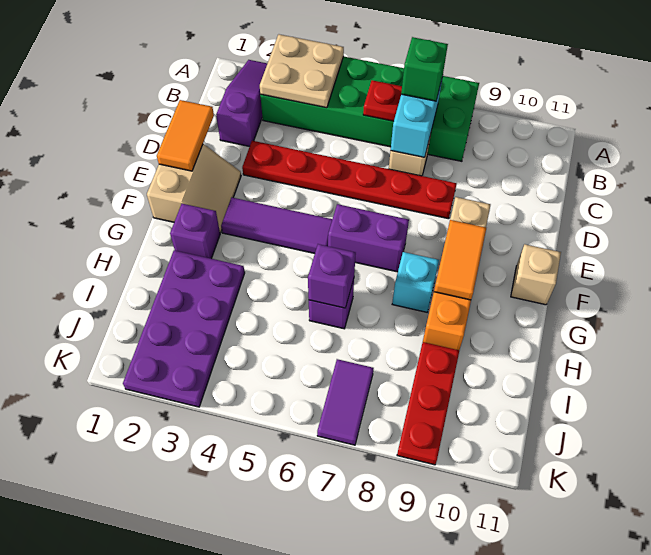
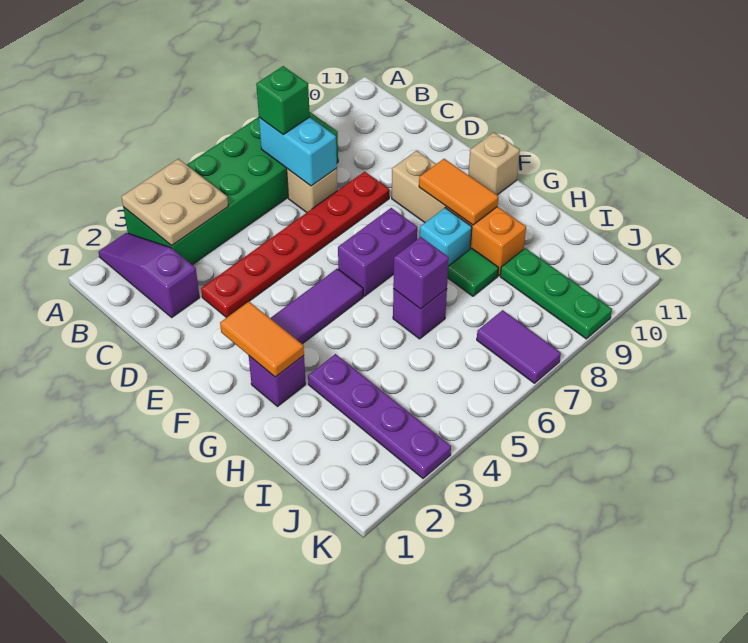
red plate B6 level 2 -> none
orange tile D1:E1 level 2 -> orange tile F2:G2 level 2
tan slope E1:F2 level 1 top 1 -> none
purple plate H2:K3 level 1 -> purple plate H3:K3 level 1
none -> green tile H8 level 1
red plate I9:K9 level 1 -> green plate I9:K9 level 1

